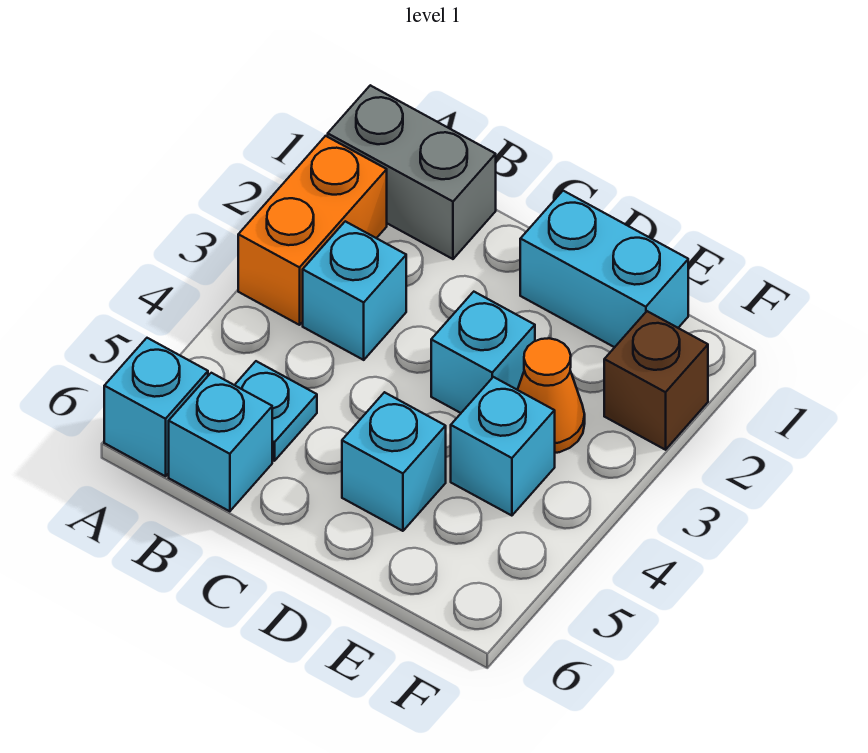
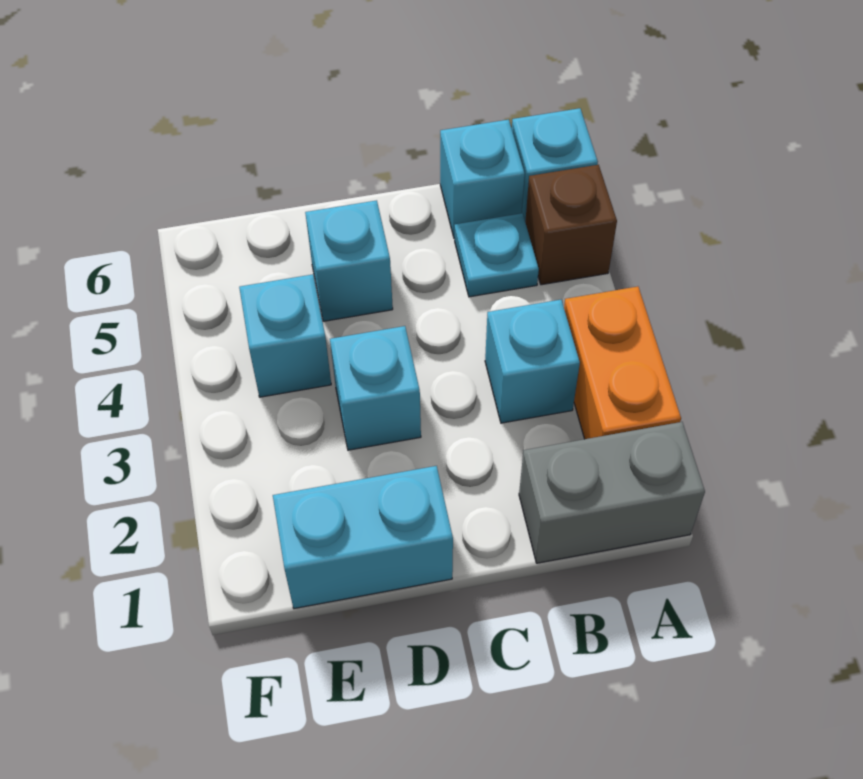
orange cone E3 level 1 -> none
brown brick F2 level 1 -> brown brick A5 level 1

